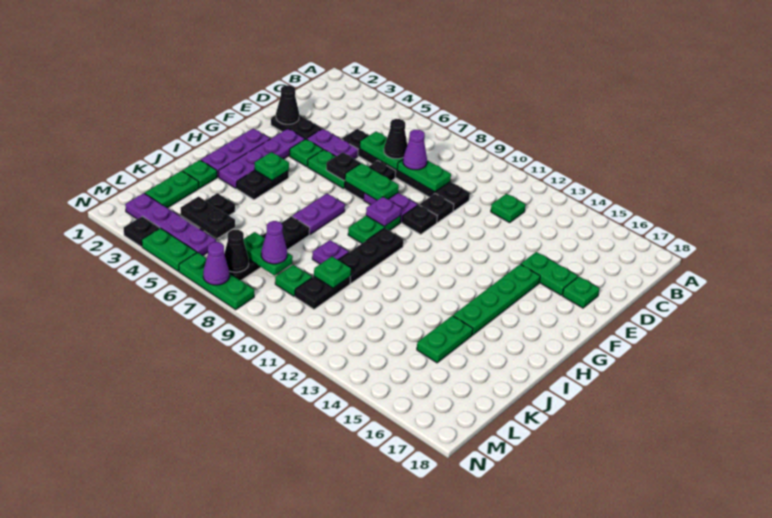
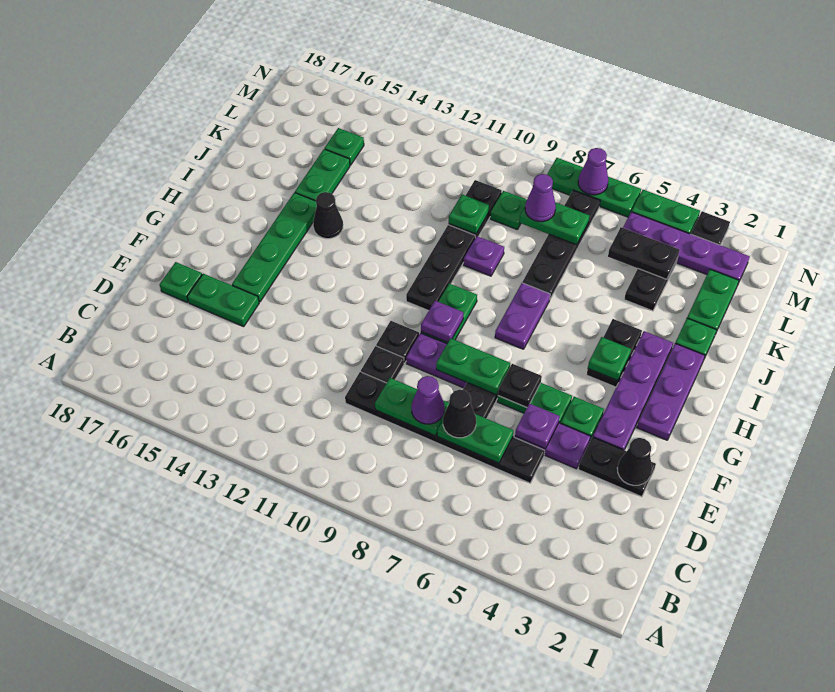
green plate C12 level 1 -> green plate L15 level 1
none -> purple plate E5 level 2
black cone M7 level 2 -> black cone I14 level 1

